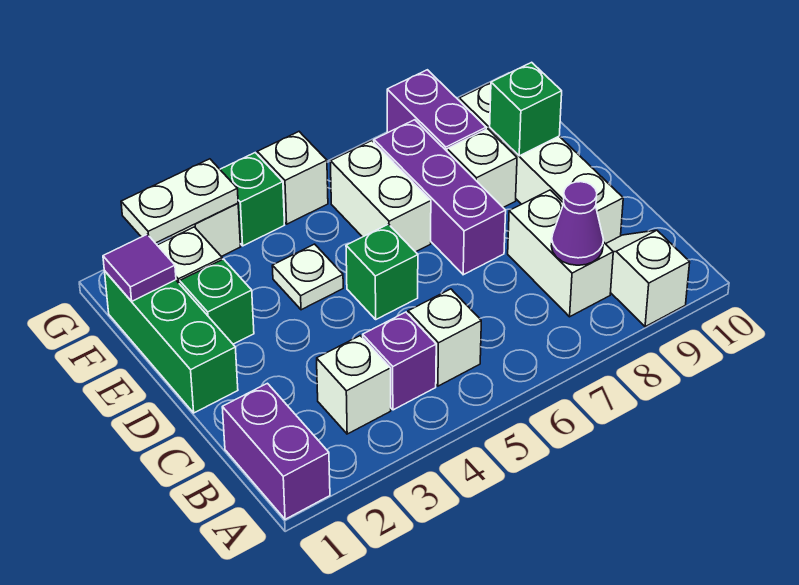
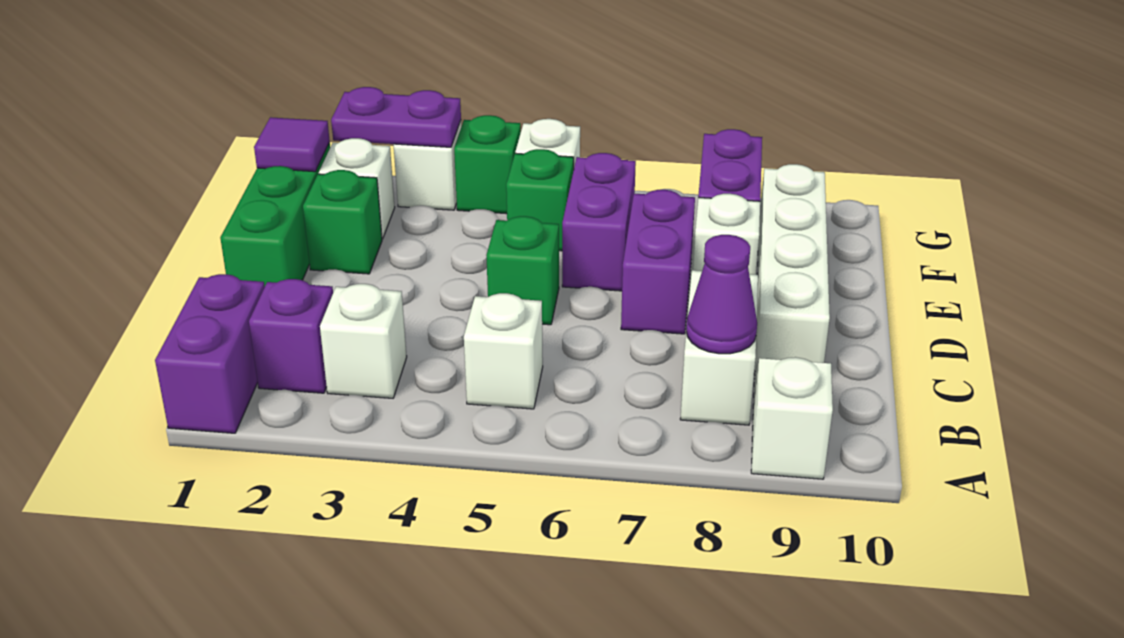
purple brick B4 level 1 -> purple brick B2 level 1
purple brick D7:F7 level 1 -> purple brick D7:E7 level 1
white plate E4 level 1 -> none
white brick E6:F6 level 1 -> purple brick E6:F6 level 1
green brick E9 level 2 -> green brick F5 level 1
white plate G2:G3 level 2 -> purple plate G2:G3 level 2

